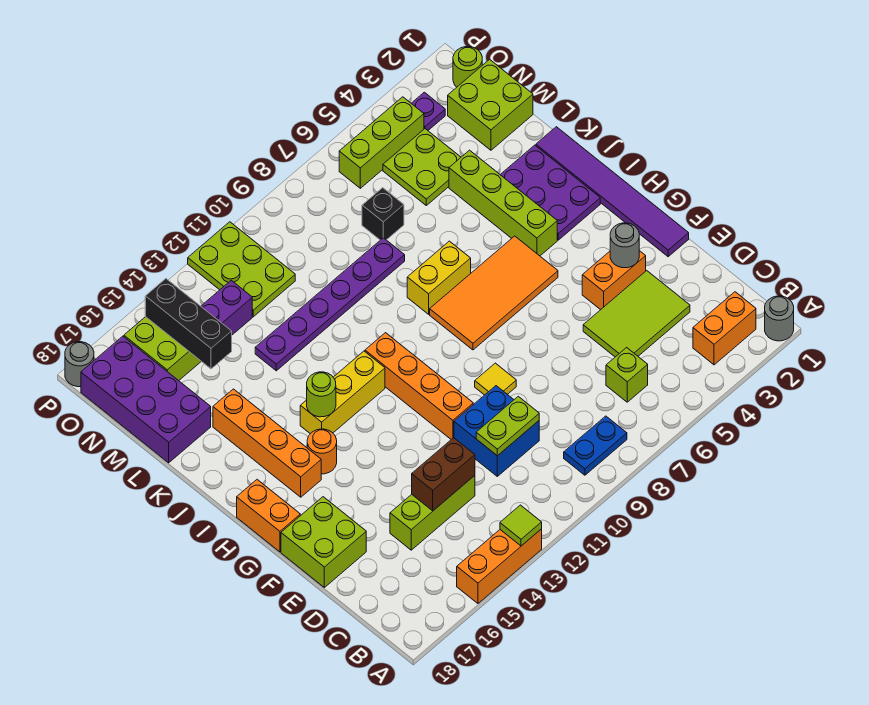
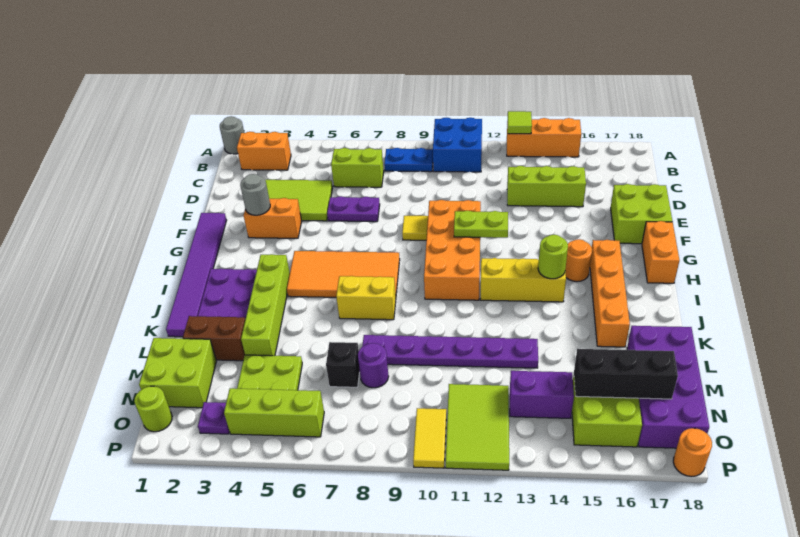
lime brick C6 level 1 -> lime brick C6:C7 level 1
blue brick D10:E11 level 1 -> blue brick A10:B11 level 1
lime plate D10:D11 level 2 -> lime plate G11:G12 level 2
brown brick D13:D14 level 2 -> brown brick L2:L3 level 1
none -> purple plate E6:E7 level 1
orange brick F11:I11 level 1 -> orange brick F10:I11 level 1
none -> purple round brick M8 level 1
black brick M15:O15 level 2 -> black brick N15:N17 level 2
lime plate N11:P12 level 1 -> lime tile N11:P12 level 1
none -> yellow tile O10:P10 level 1
grey round brick P18 level 1 -> orange round brick P18 level 1

